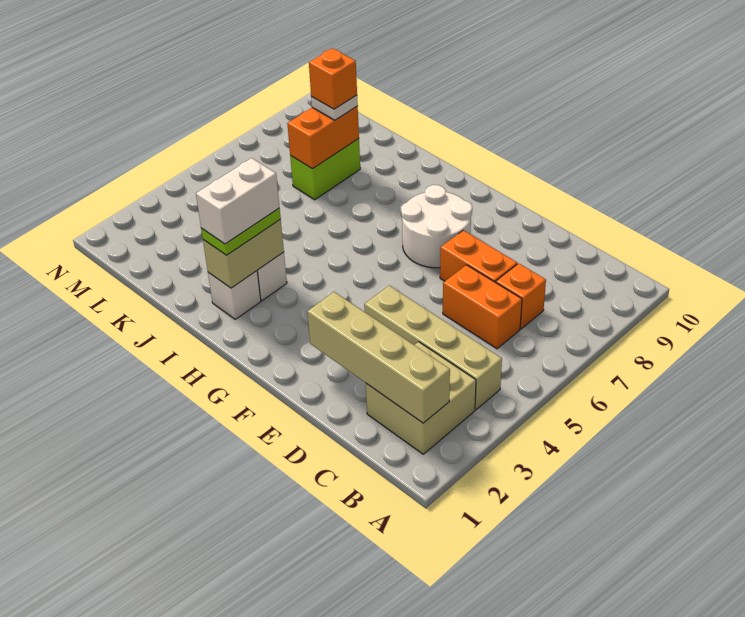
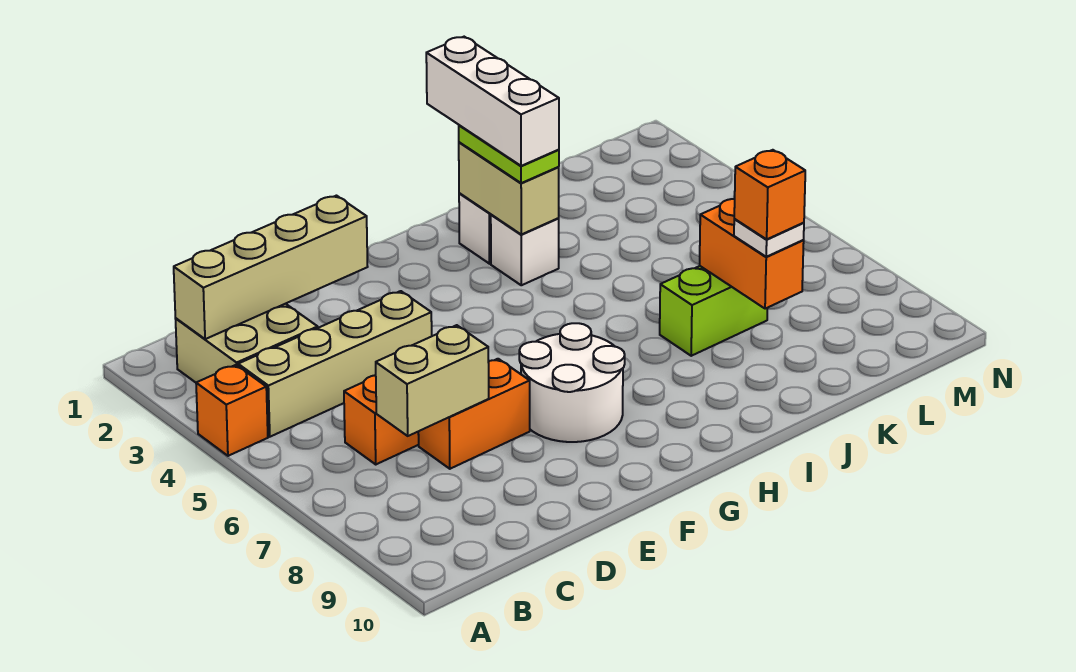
orange brick C7 level 1 -> orange brick A4 level 1
none -> tan brick C7:D7 level 2
white brick I2:I3 level 4 -> white brick I1:I3 level 4
lime brick K7:K8 level 1 -> lime brick J7:K7 level 1

